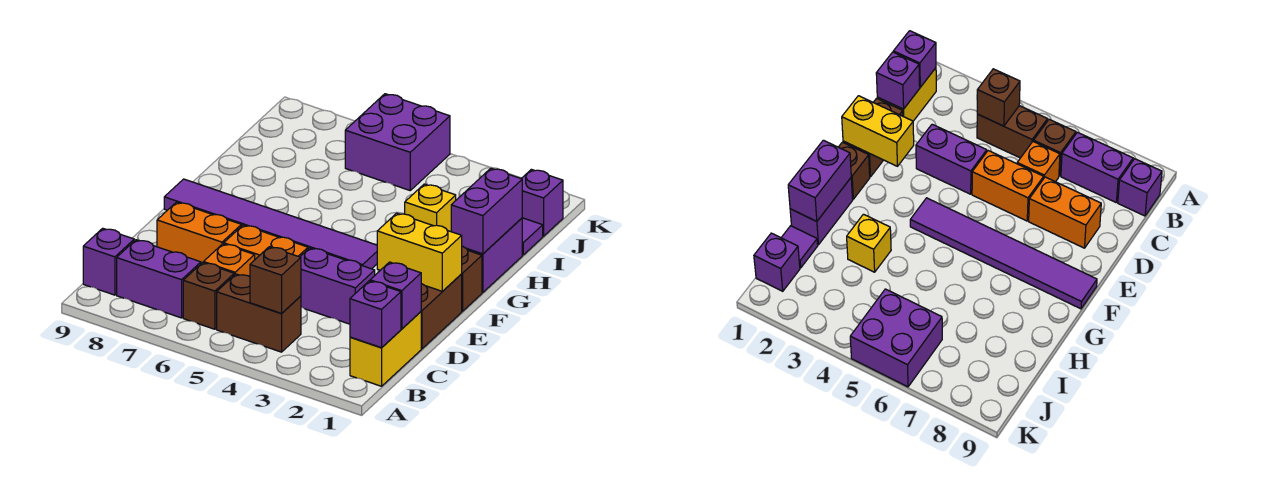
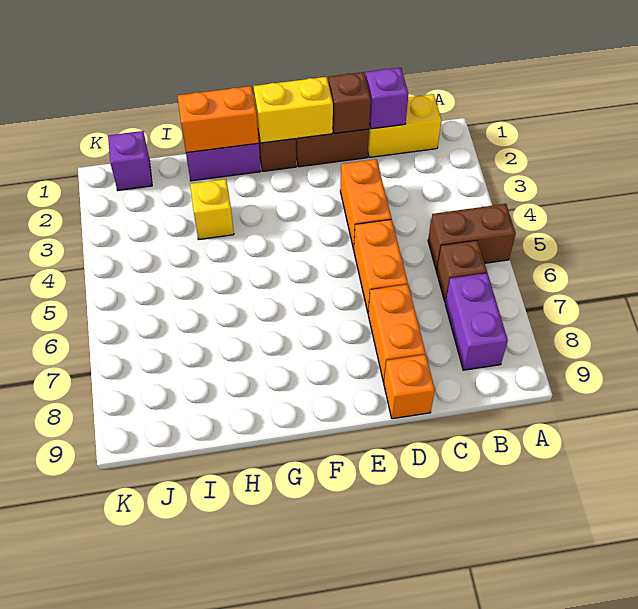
purple brick B1 level 2 -> none
brown brick B4:B5 level 1 -> brown brick A5:B5 level 1
brown brick B4 level 2 -> brown brick D1 level 2
purple brick B9 level 1 -> none
orange brick C6 level 1 -> orange brick D9 level 1
purple brick D3:D4 level 1 -> orange brick D3:D4 level 1
yellow brick E1:E2 level 2 -> yellow brick E1:F1 level 2
purple tile F4:F9 level 1 -> none
purple brick G1:H1 level 2 -> orange brick G1:H1 level 2
purple tile I1 level 1 -> none
purple brick J5:K6 level 1 -> none

